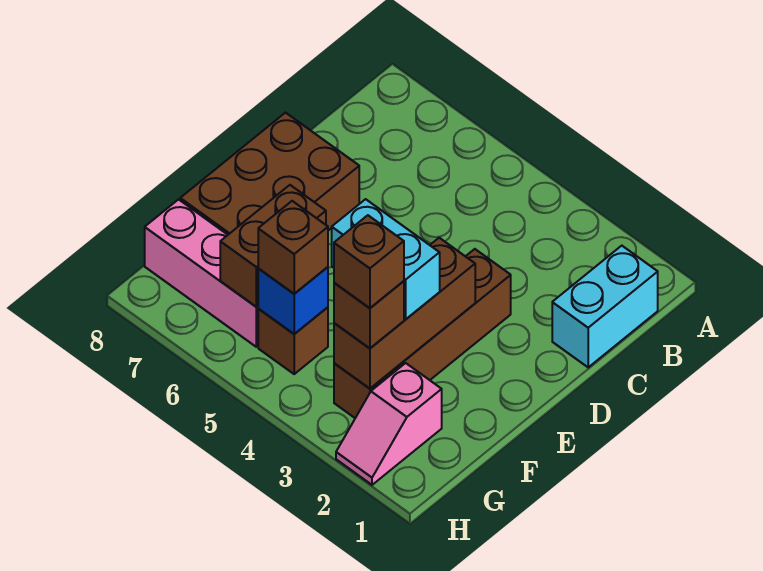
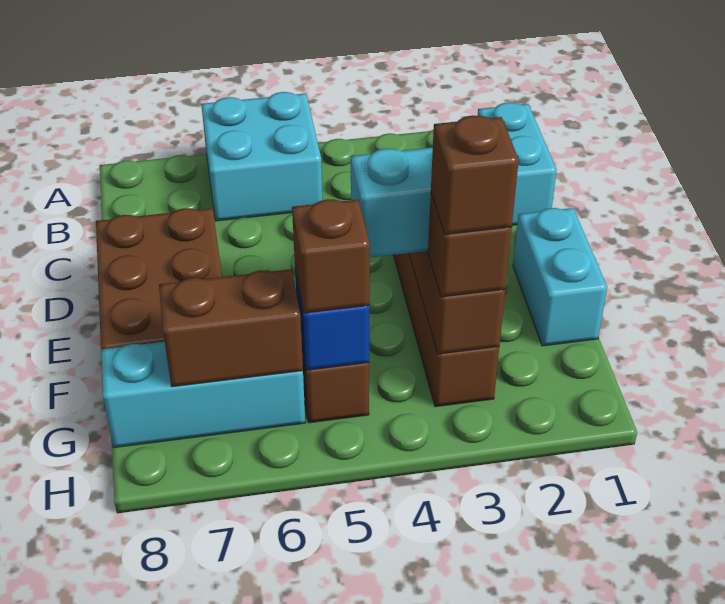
none -> cyan brick A5:B6 level 1
none -> cyan brick E1:F1 level 1
brown brick F6:G6 level 2 -> brown brick G6:G7 level 2
pink slope G2:H2 level 1 top G -> none
pink brick G6:G8 level 1 -> cyan brick G6:G8 level 1

